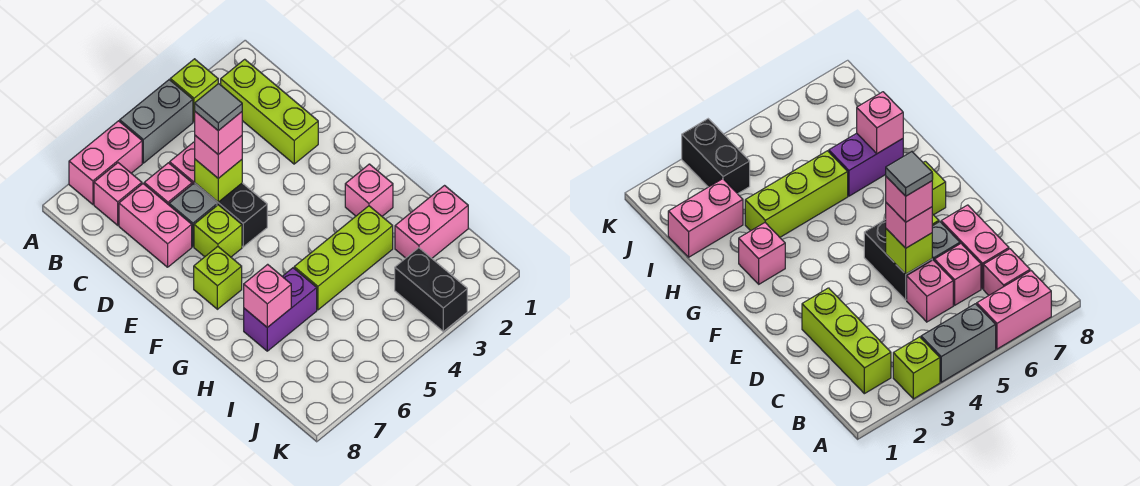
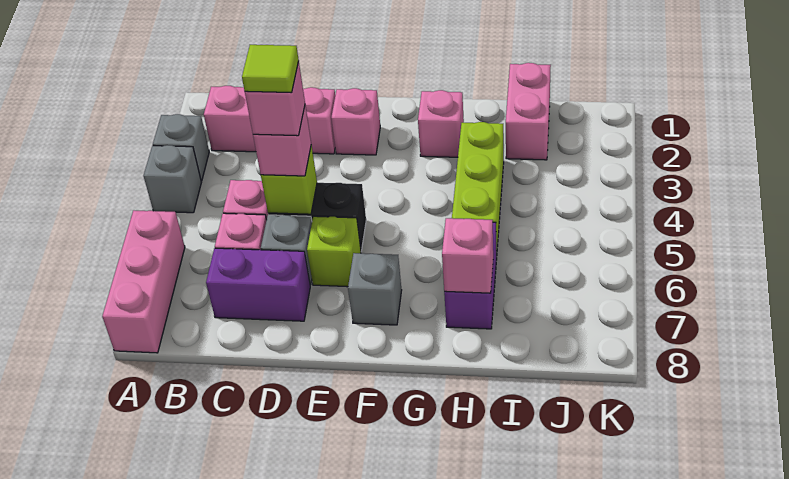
lime brick A3 level 1 -> grey brick A3 level 1
grey brick A4:A5 level 1 -> grey brick A4 level 1
pink brick A6:A7 level 1 -> pink brick A6:A8 level 1
lime brick B2:D2 level 1 -> pink brick B2:D2 level 1
pink brick B7 level 1 -> pink brick E2 level 1
pink brick C7:D7 level 1 -> purple brick C7:D7 level 1
grey tile D5 level 5 -> lime tile D5 level 5
lime brick F7 level 1 -> grey brick F7 level 1
black brick J3:K3 level 1 -> none

